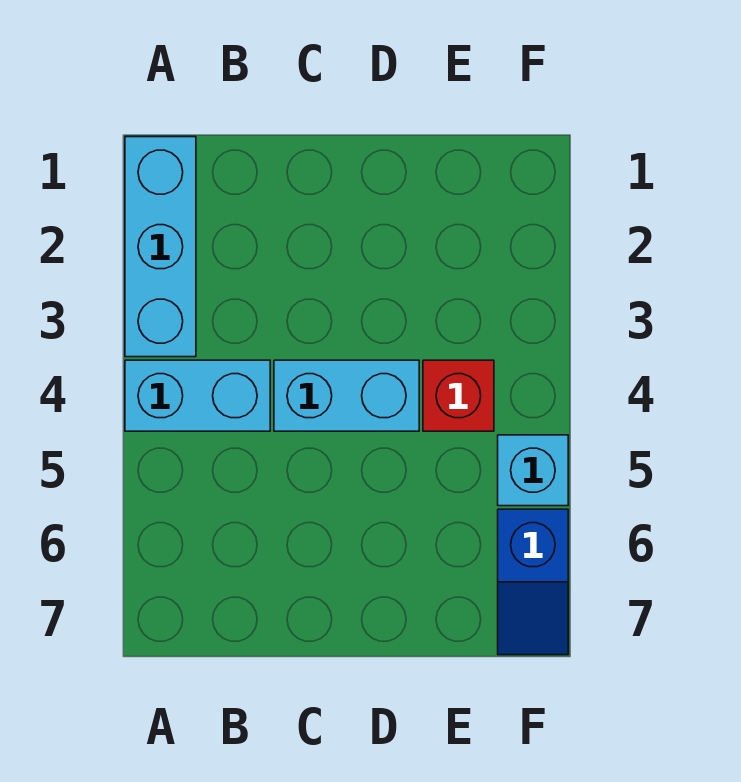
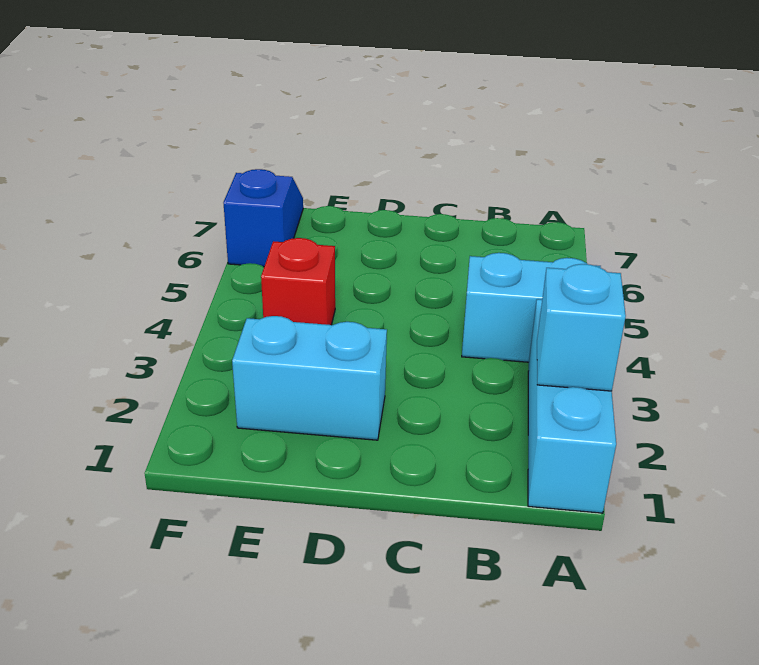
cyan brick C4:D4 level 1 -> cyan brick D2:E2 level 1
cyan brick F5 level 1 -> cyan brick A2 level 2

